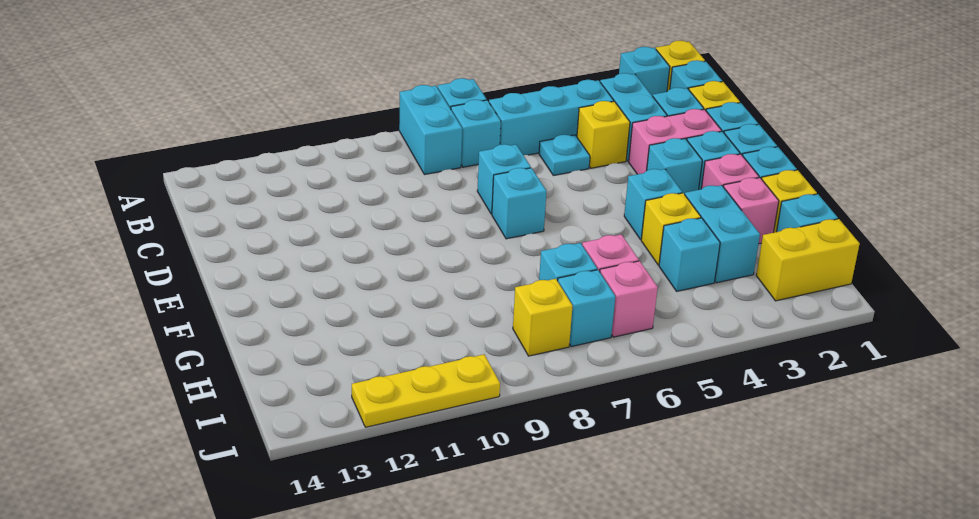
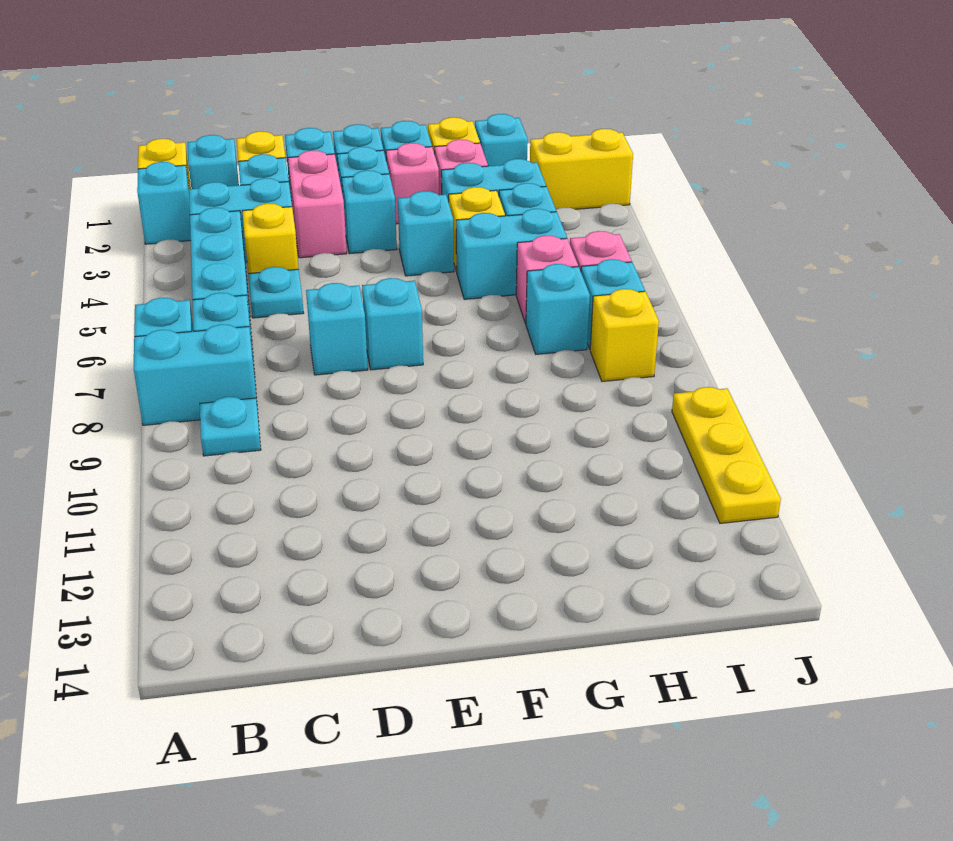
none -> cyan plate B9 level 1
none -> cyan brick G5:H5 level 1
yellow brick I1:I2 level 1 -> yellow brick I2:J2 level 1

